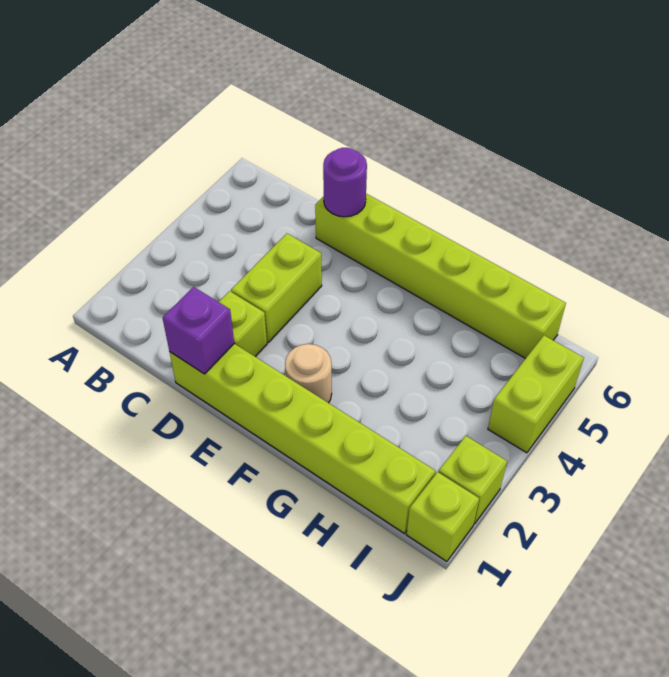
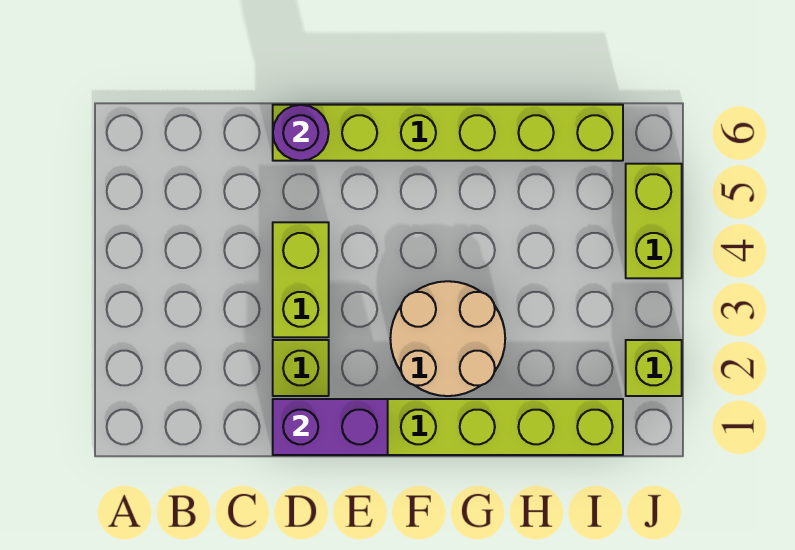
purple brick D1 level 2 -> purple brick D1:E1 level 2
tan round brick F2 level 1 -> tan round brick F2:G3 level 1
lime brick J1 level 1 -> none

